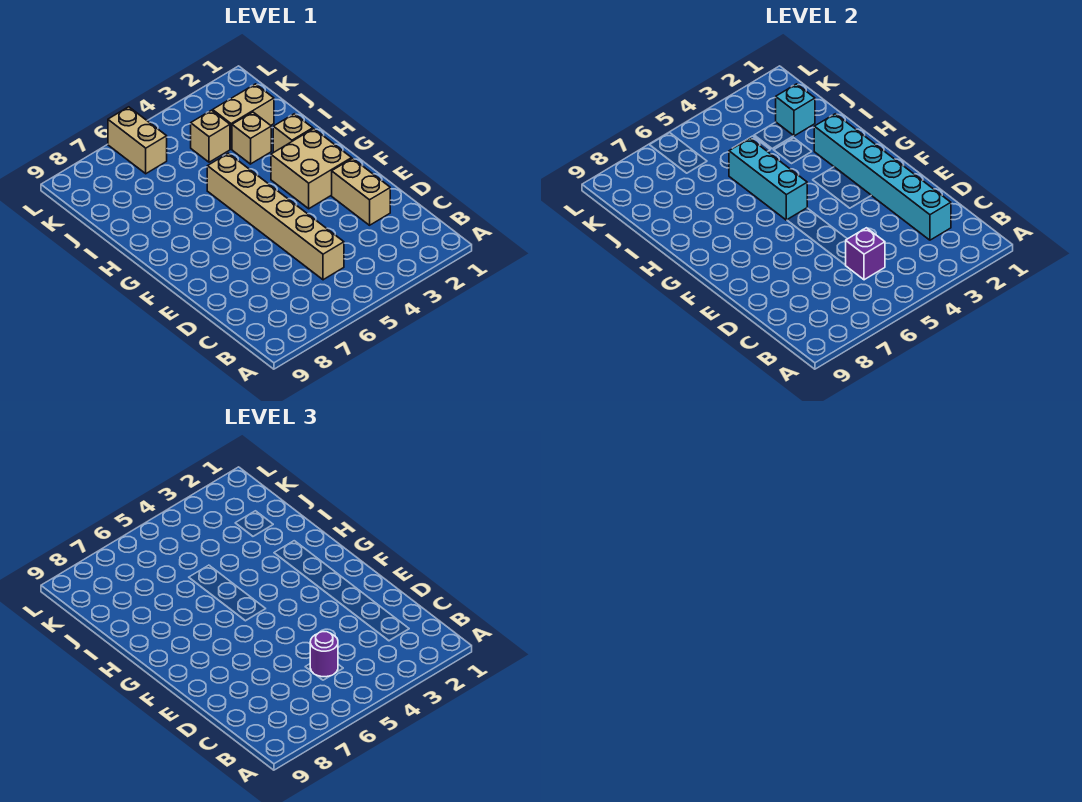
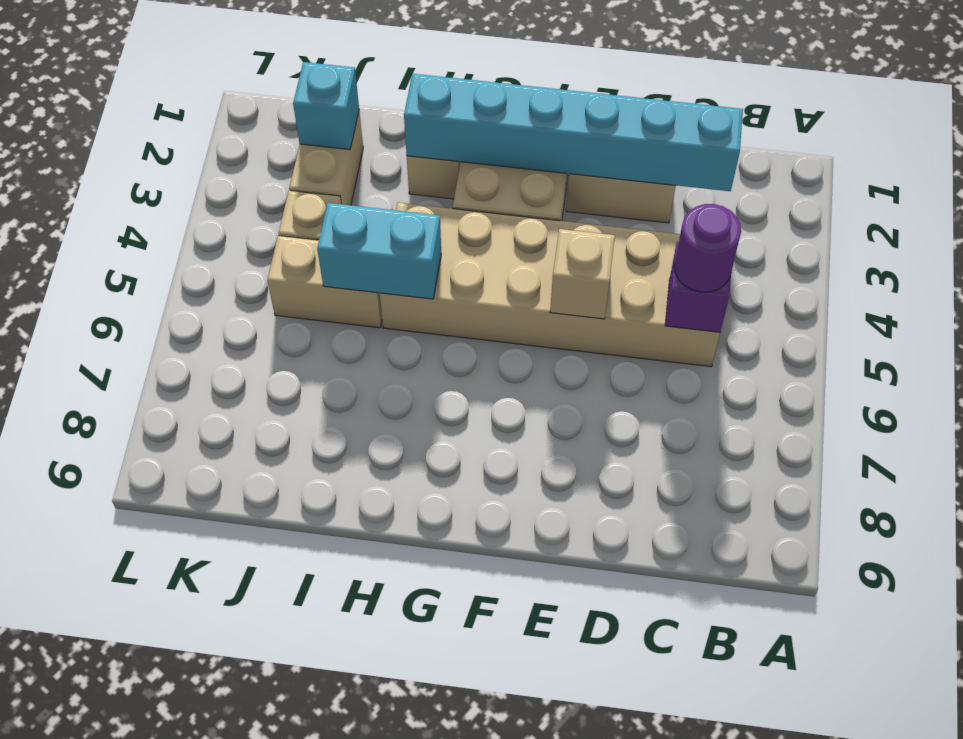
tan brick C5:H5 level 1 -> tan brick C4:H5 level 1
cyan brick G5:I5 level 2 -> cyan brick H5:I5 level 2
tan brick I3 level 1 -> tan brick E5 level 2
tan brick K6:L6 level 1 -> tan brick I5:J5 level 1

